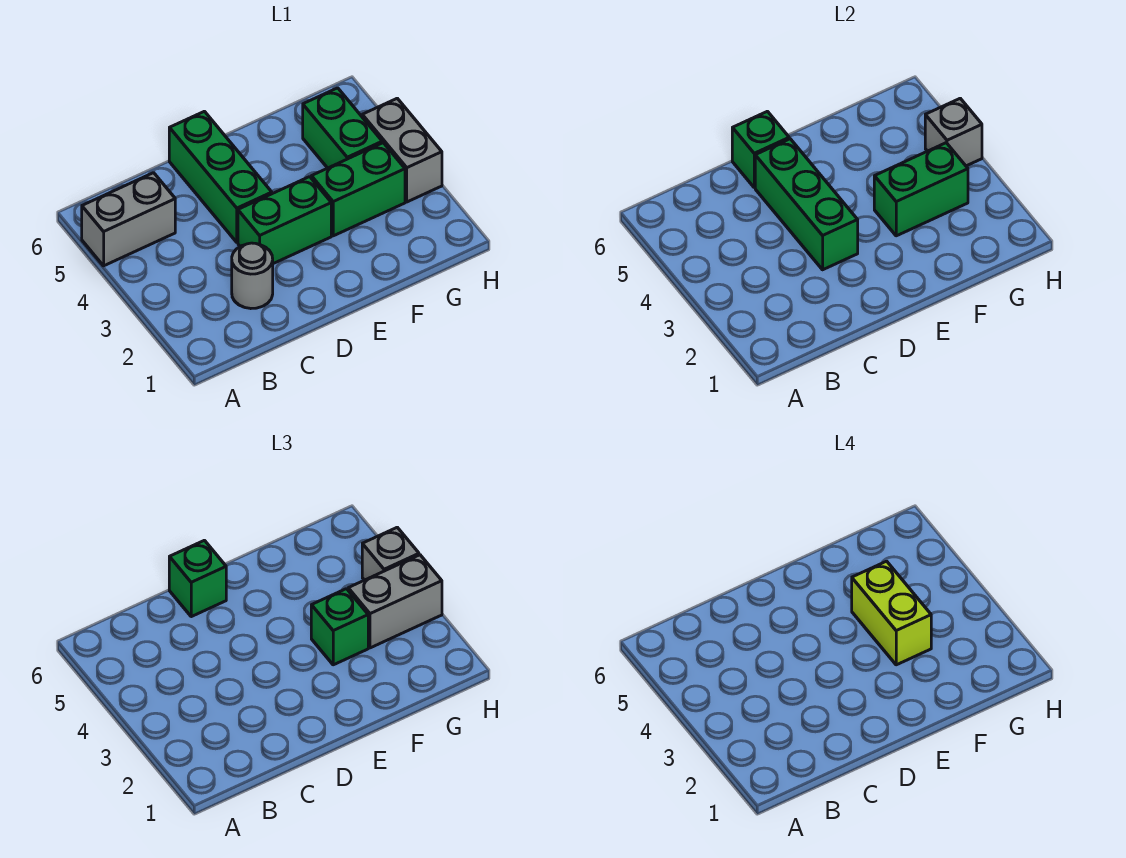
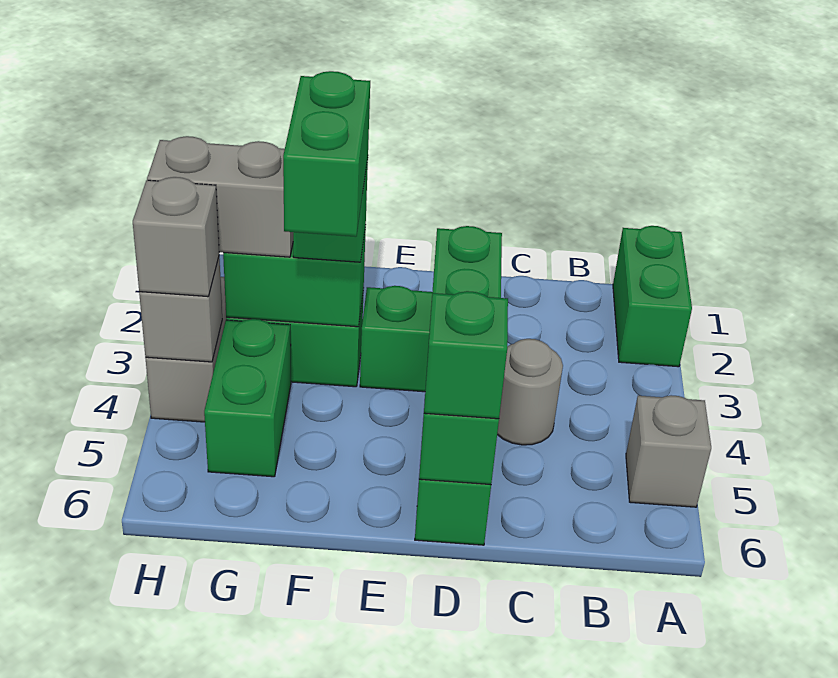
none -> green brick A1:A2 level 1
grey brick A5:B5 level 1 -> grey brick A5 level 1
grey round brick C2 level 1 -> grey round brick C4 level 1
lime brick F3:F4 level 4 -> green brick F3:F4 level 4

